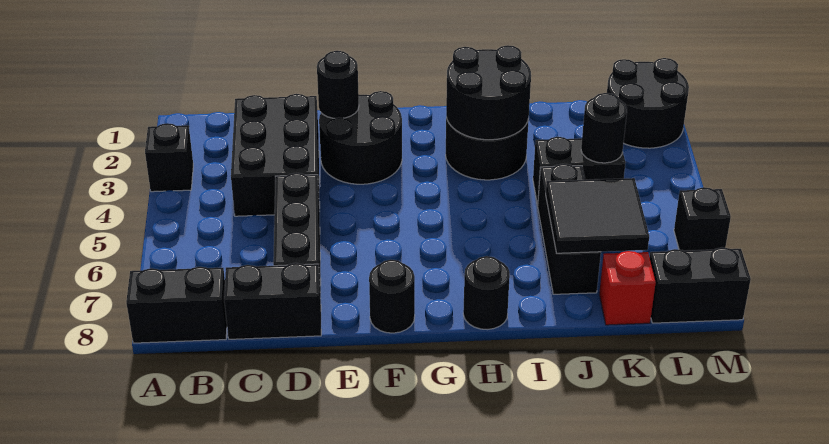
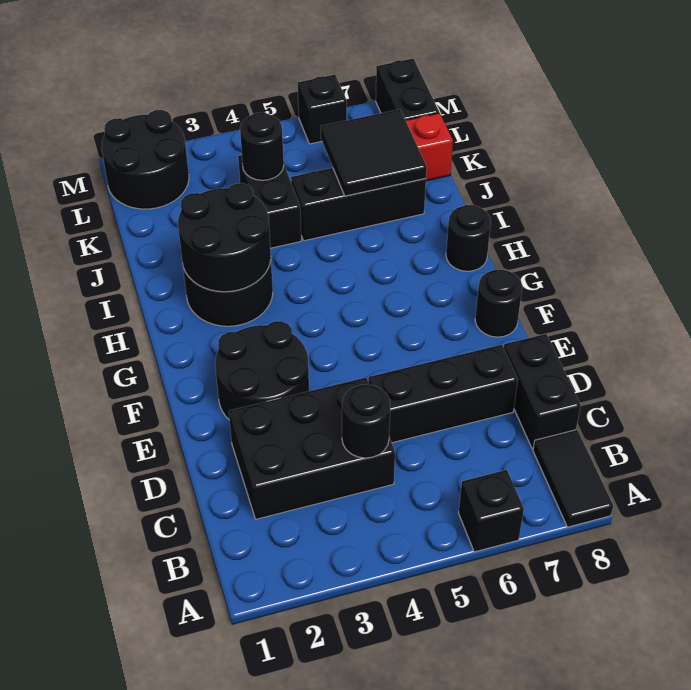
black brick A3 level 1 -> black brick A6 level 1
black brick A8:B8 level 1 -> black tile A8:B8 level 1
black round brick E2 level 2 -> black round brick C4 level 2

